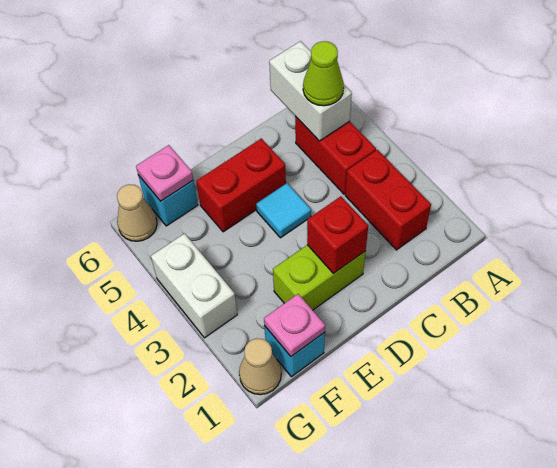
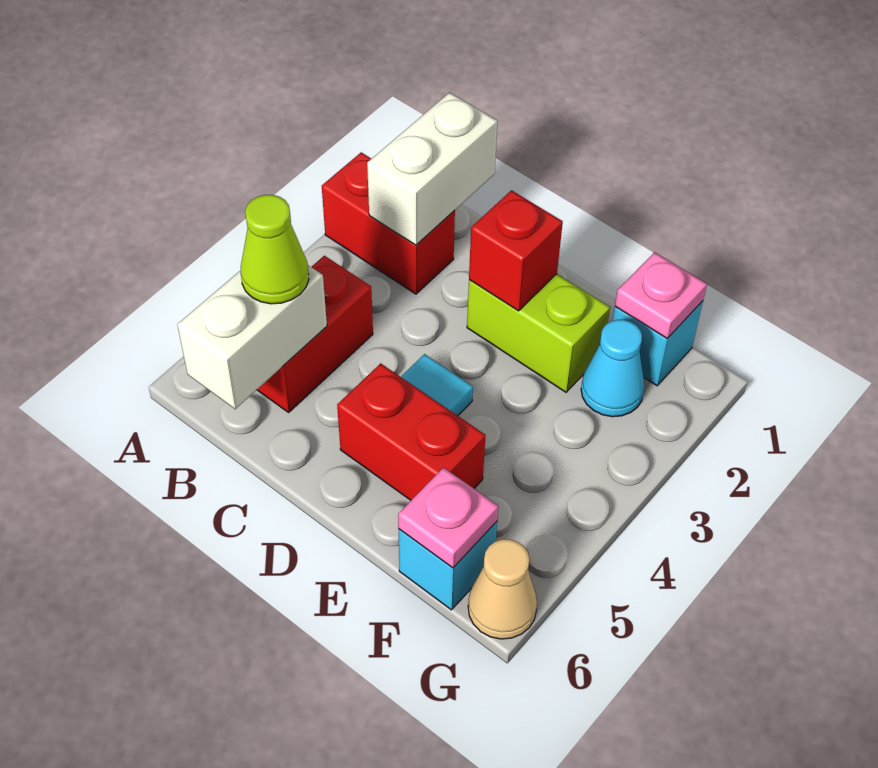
red brick B2:B3 level 1 -> red brick A2:B2 level 1
none -> cyan cone F2 level 1
tan cone G1 level 1 -> none
white brick G3:G4 level 1 -> white brick B1:B2 level 2

